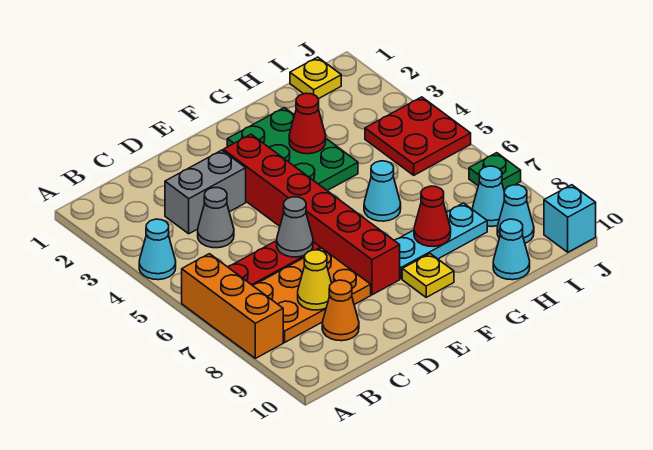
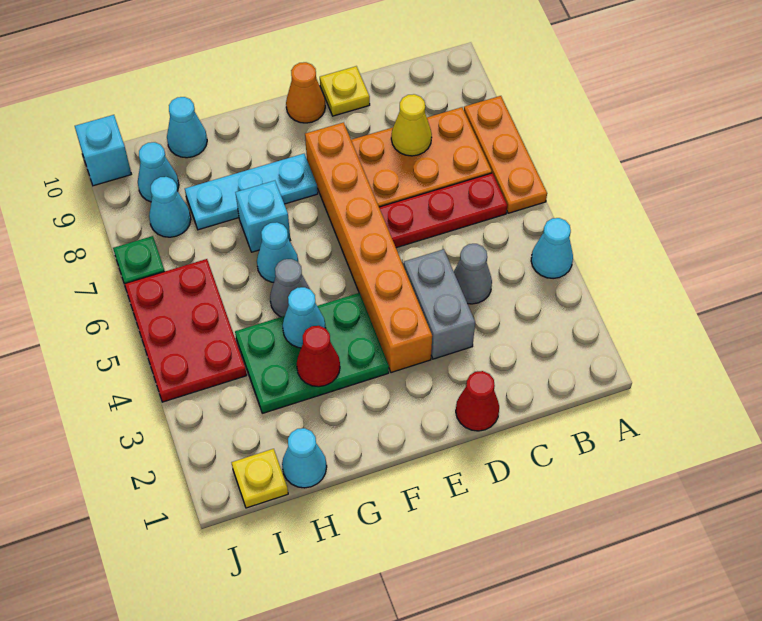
orange brick A6:A8 level 1 -> orange plate A6:A8 level 1
grey brick C3:D3 level 1 -> grey brick D3:D4 level 1
orange cone C9 level 1 -> orange cone E10 level 1
grey cone D6 level 2 -> grey cone G5 level 1
red brick E3:E8 level 1 -> orange brick E3:E8 level 1
green plate F2:G4 level 1 -> green plate F3:H4 level 1
yellow plate F9 level 1 -> yellow plate D10 level 1
none -> cyan cone G4 level 2
none -> cyan brick G7 level 1
red cone G8 level 2 -> red cone D1 level 1
none -> cyan cone H1 level 1
red plate I4:J5 level 1 -> red plate I4:J6 level 1

